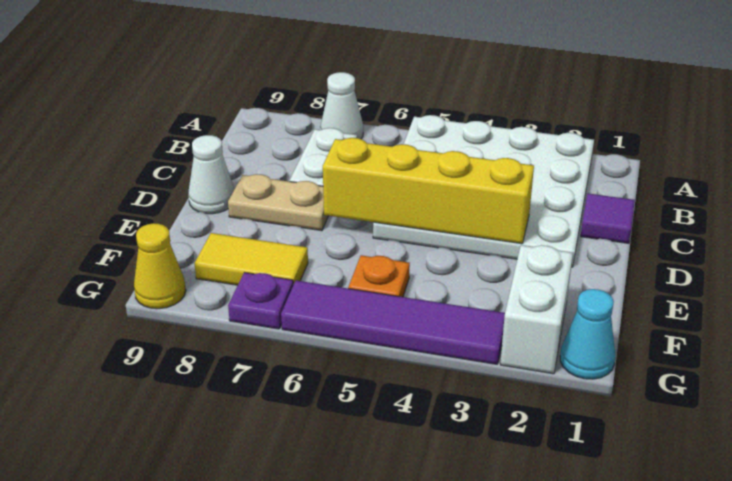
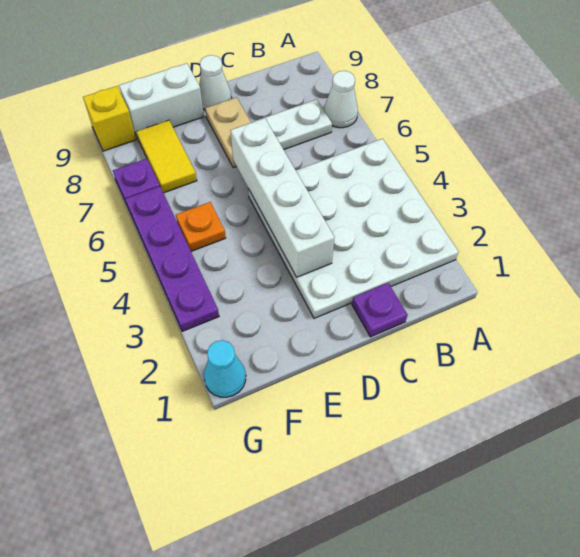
purple tile C1 level 1 -> purple plate C1 level 1
yellow brick D3:D6 level 2 -> white brick D3:D6 level 2
white brick F2:G2 level 1 -> white brick E9:F9 level 1
purple tile G3:G6 level 1 -> purple plate G3:G6 level 1
yellow cone G9 level 1 -> yellow brick G9 level 1

